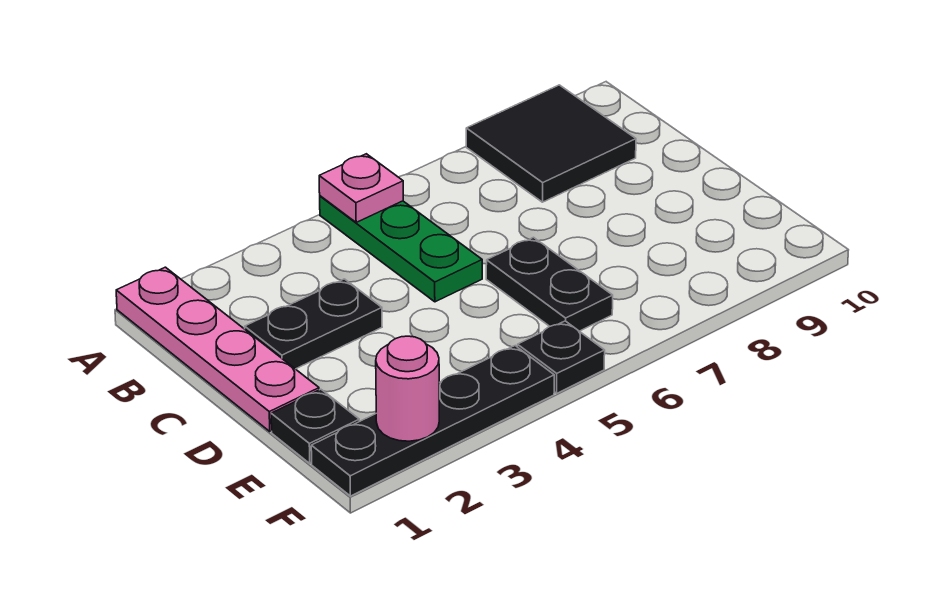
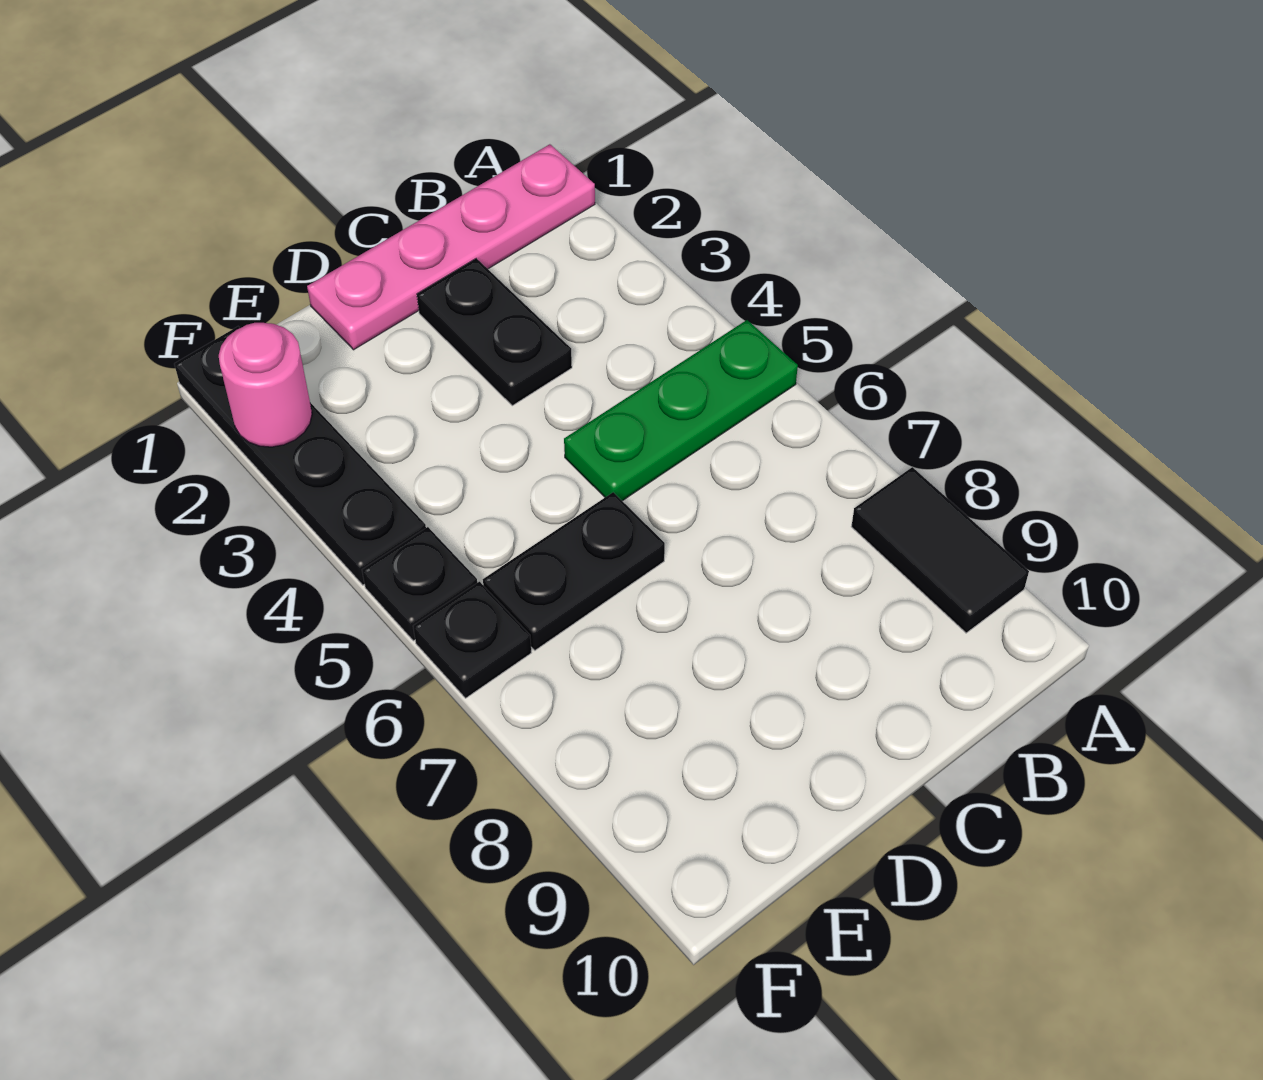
pink plate A5 level 2 -> none
black tile A8:B9 level 1 -> black tile A8:A9 level 1
black plate E1 level 1 -> black plate F6 level 1

